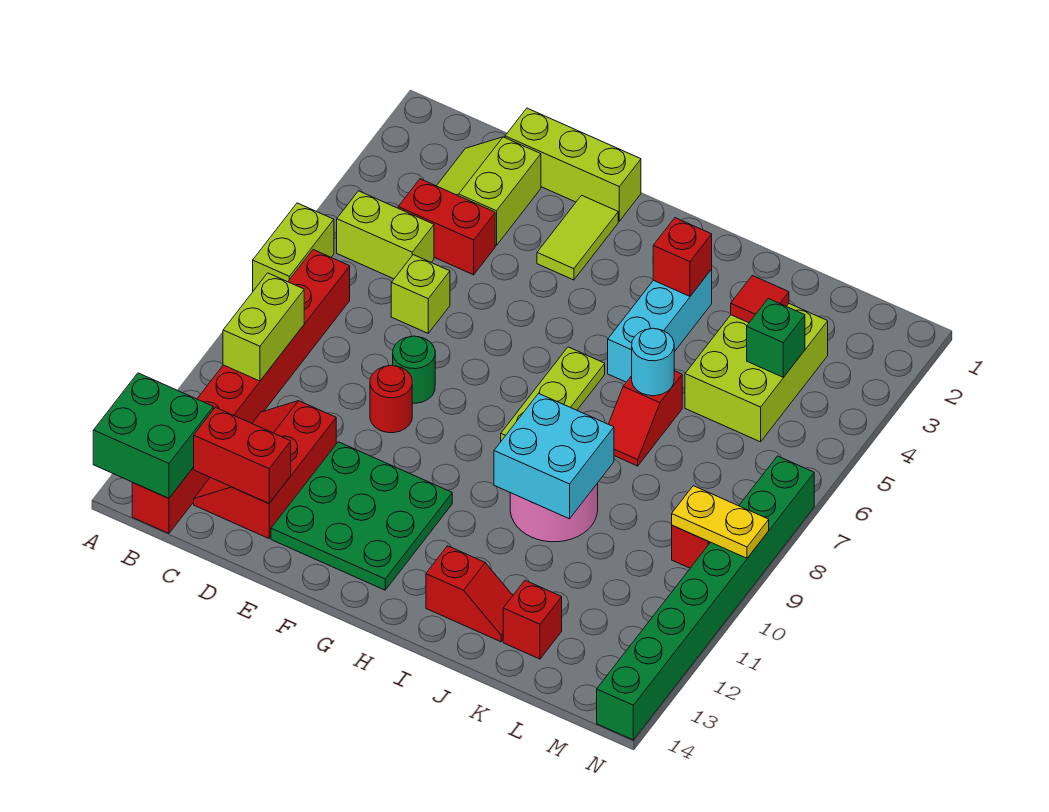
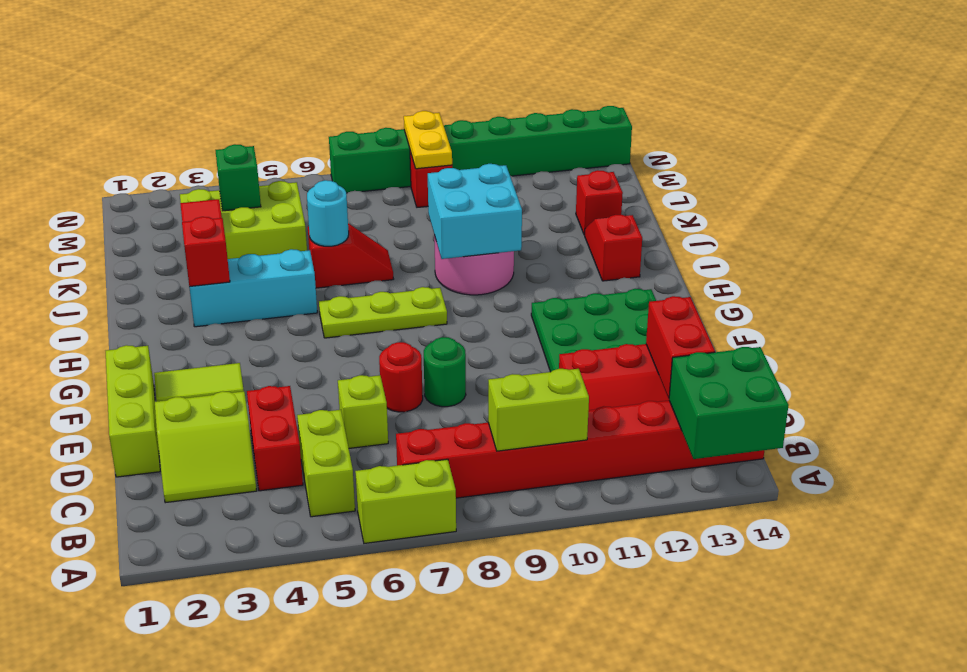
red round brick E9 level 1 -> red round brick E7 level 1

